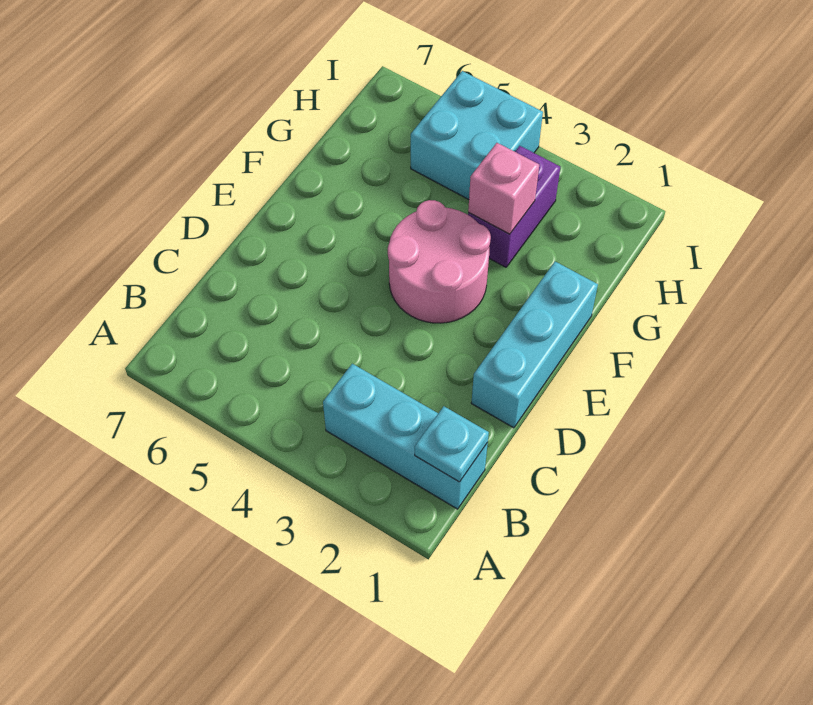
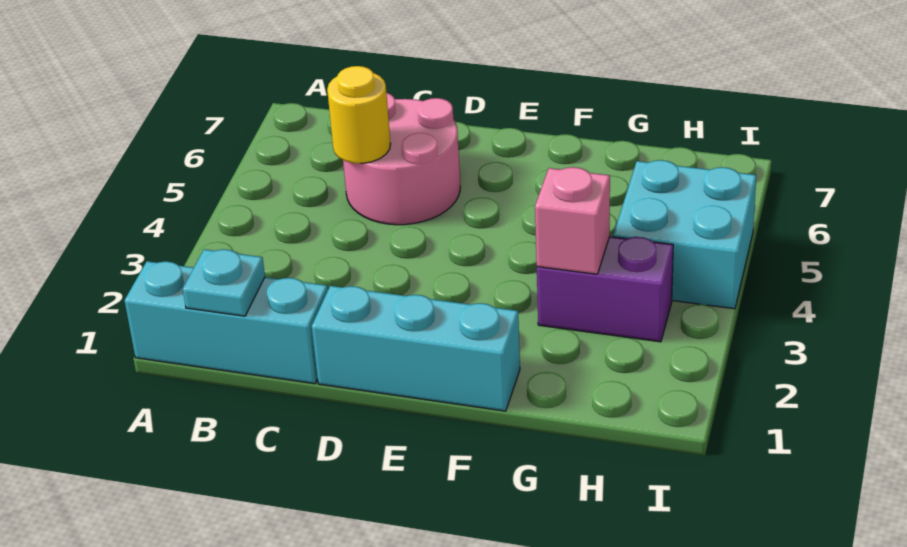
cyan brick B1:B3 level 1 -> cyan brick A1:C1 level 1
none -> yellow round brick C5 level 2
pink round brick E3:F4 level 1 -> pink round brick C5:D6 level 1

